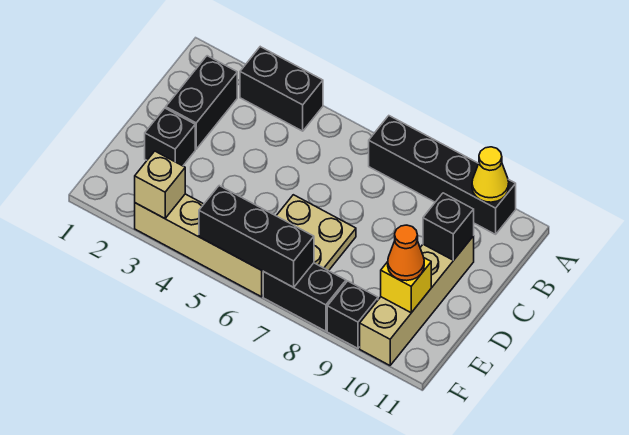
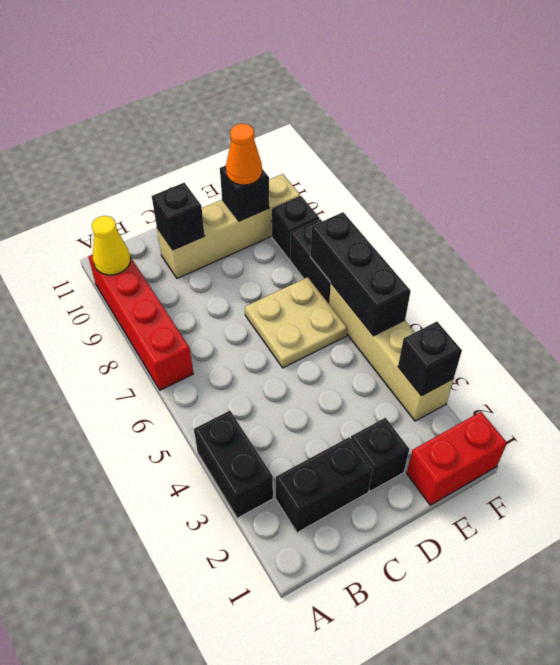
black brick A7:A10 level 1 -> red brick A7:A10 level 1
none -> red brick E1:F1 level 1
yellow brick E10 level 2 -> black brick E10 level 2
tan brick F3 level 2 -> black brick F3 level 2

